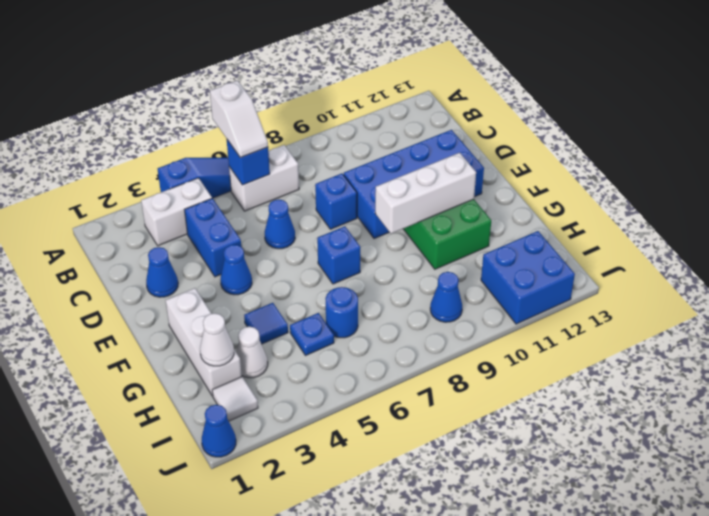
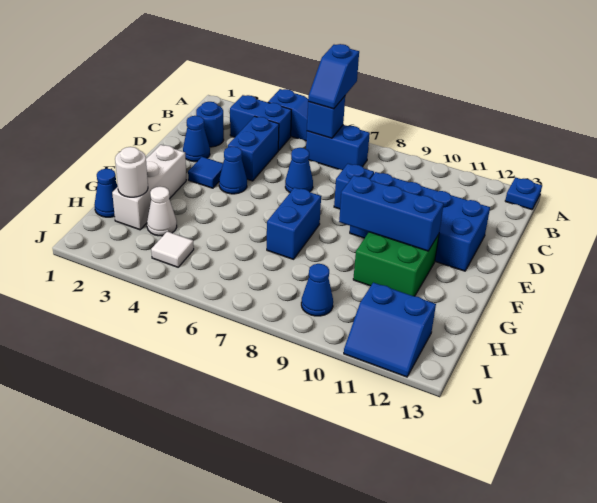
white slope A6:B6 level 3 top A -> blue slope A6:B6 level 3 top A
white brick B3:B4 level 1 -> blue brick B3:B4 level 1
white brick B6:B7 level 1 -> blue brick B6:B7 level 1
blue brick F7 level 1 -> blue brick F7:G7 level 1
white brick F9:F11 level 2 -> blue brick F9:F11 level 2
blue tile G4 level 1 -> blue tile E3 level 1
white cone H2 level 2 -> white round brick H2 level 2
blue plate H5 level 1 -> blue plate A13 level 1
blue round brick H6 level 1 -> blue round brick C2 level 1
white tile I2 level 1 -> white tile I4 level 1
blue brick I11:J12 level 1 -> blue slope I11:J12 level 1 top I
blue cone J1 level 1 -> blue cone H1 level 1

